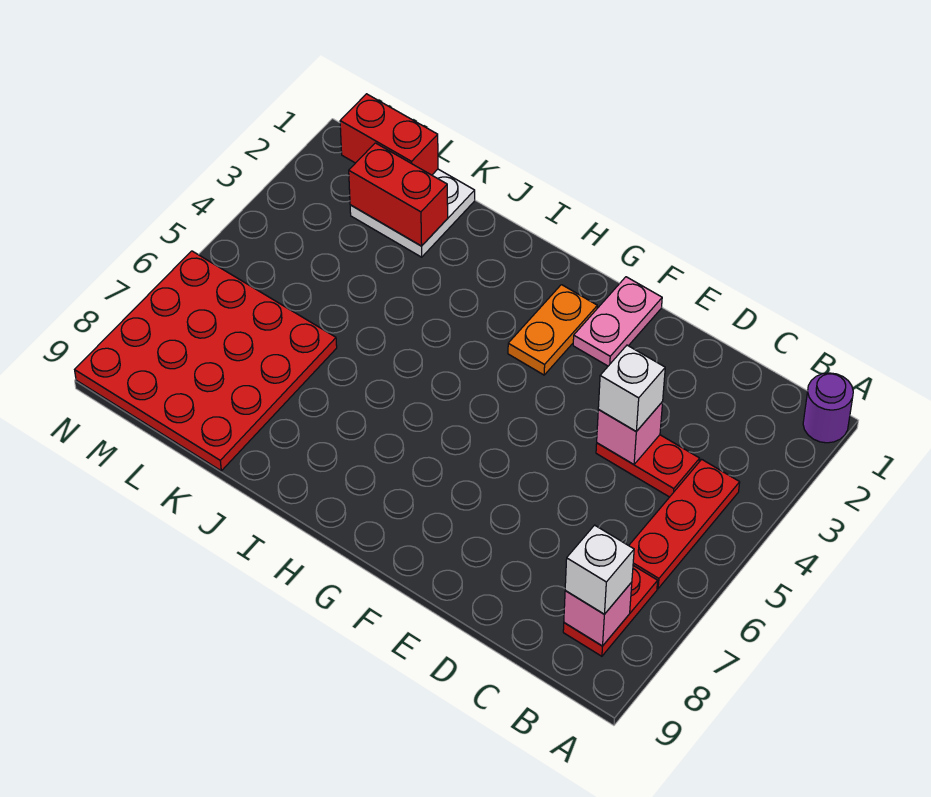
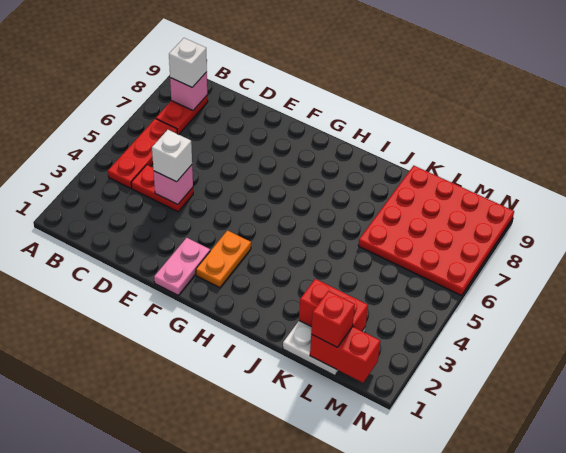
purple round brick A1 level 1 -> none
none -> red brick L1 level 3

